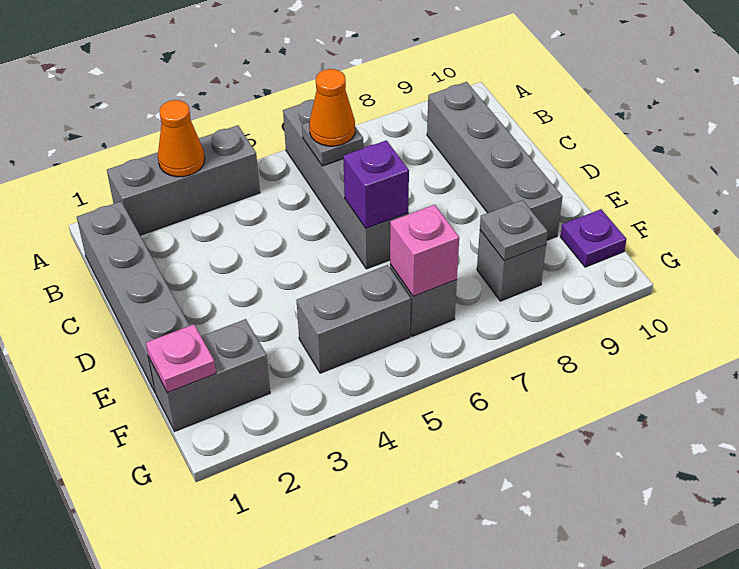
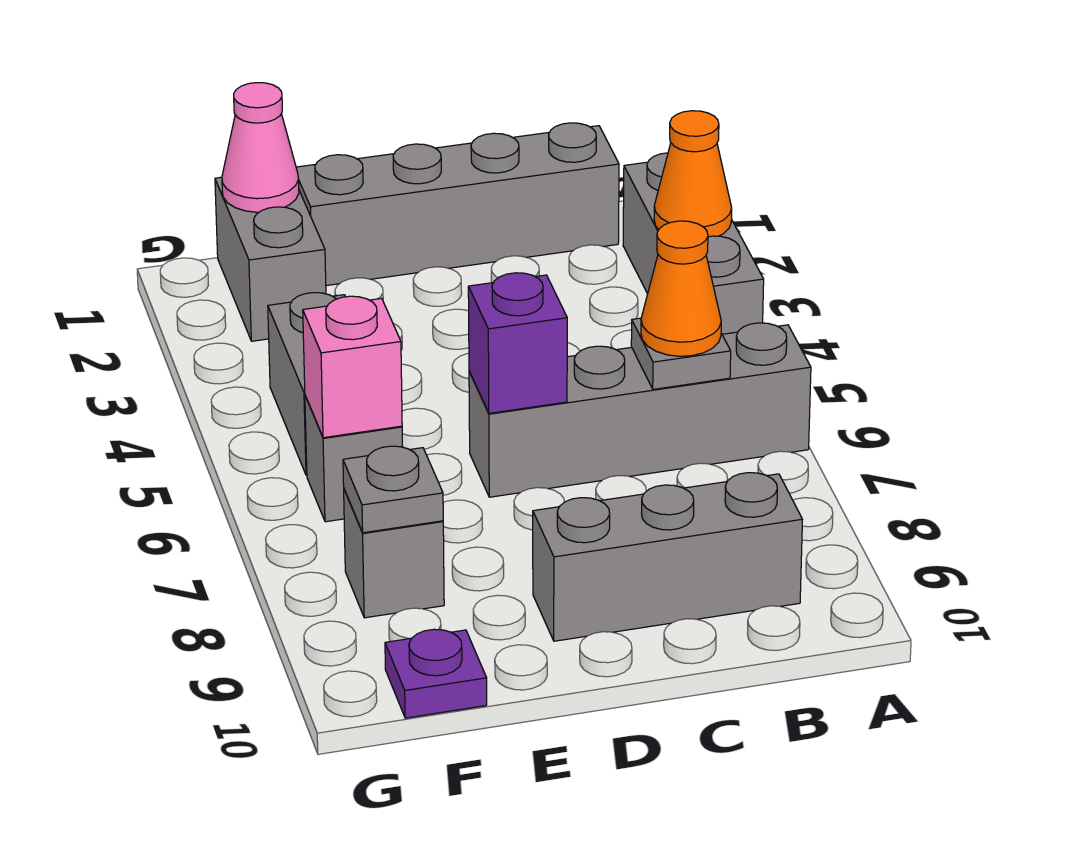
grey brick B9:E9 level 1 -> grey brick B9:D9 level 1
pink plate F1 level 2 -> pink cone F1 level 2

